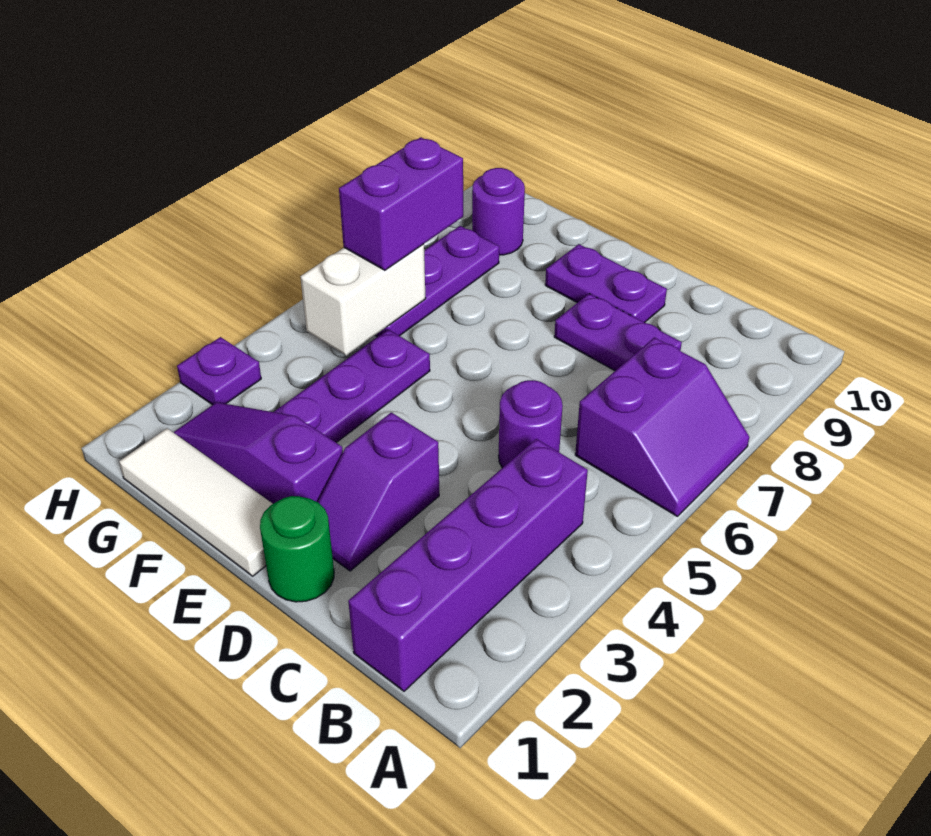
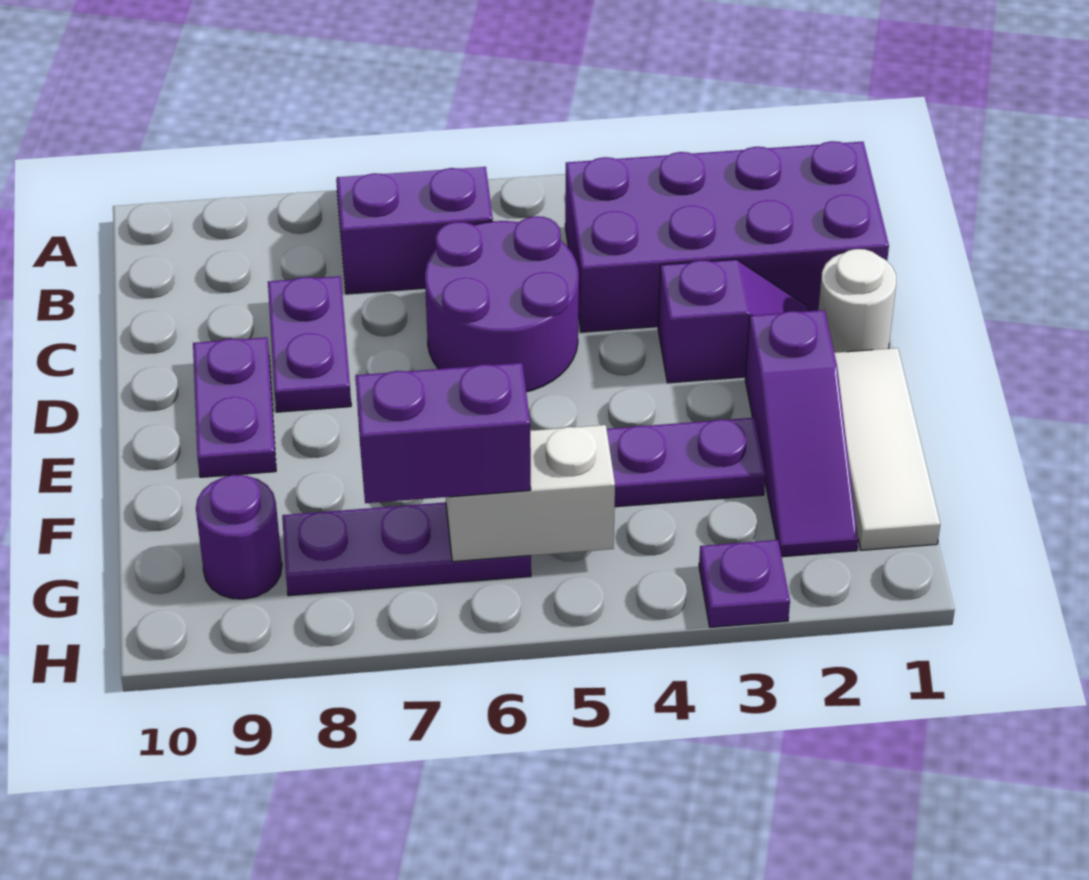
purple brick B1:B4 level 1 -> purple brick B1:C4 level 1
purple round brick C5 level 1 -> purple round brick C5:D6 level 1
green round brick D1 level 1 -> white round brick D1 level 1

